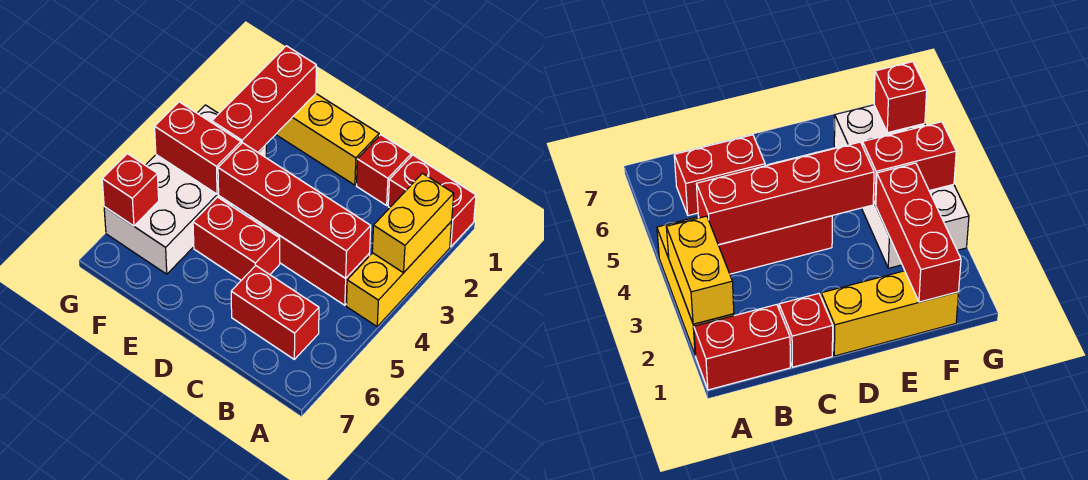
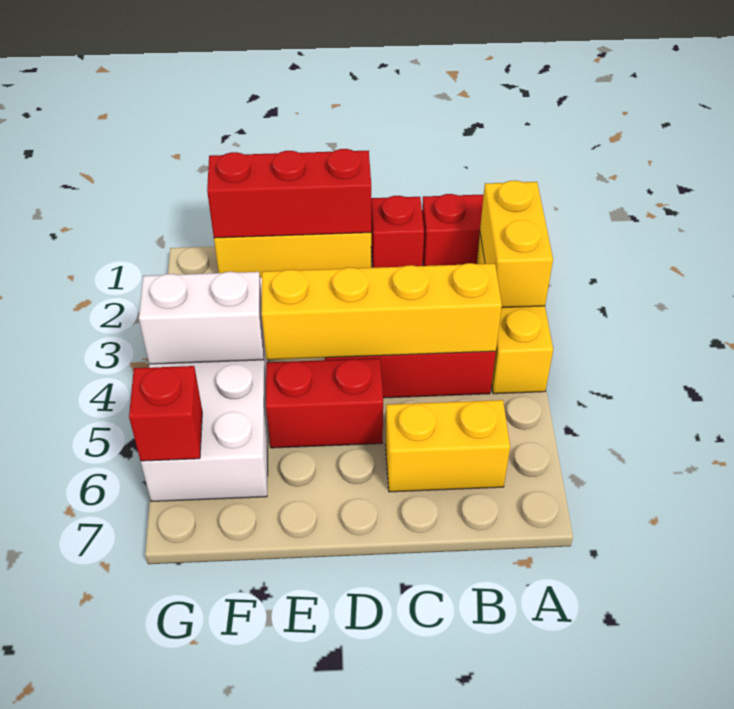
red brick B4:E4 level 2 -> yellow brick B4:E4 level 2
red brick B6:C6 level 1 -> yellow brick B6:C6 level 1
red brick F1:F3 level 2 -> red brick D1:F1 level 2
red brick F4:G4 level 2 -> white brick F4:G4 level 2

